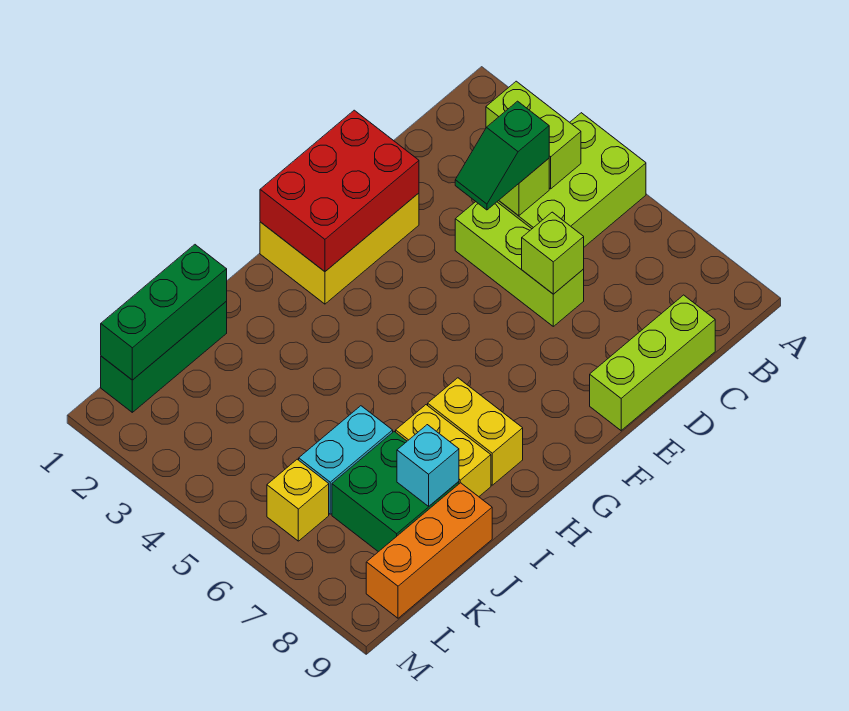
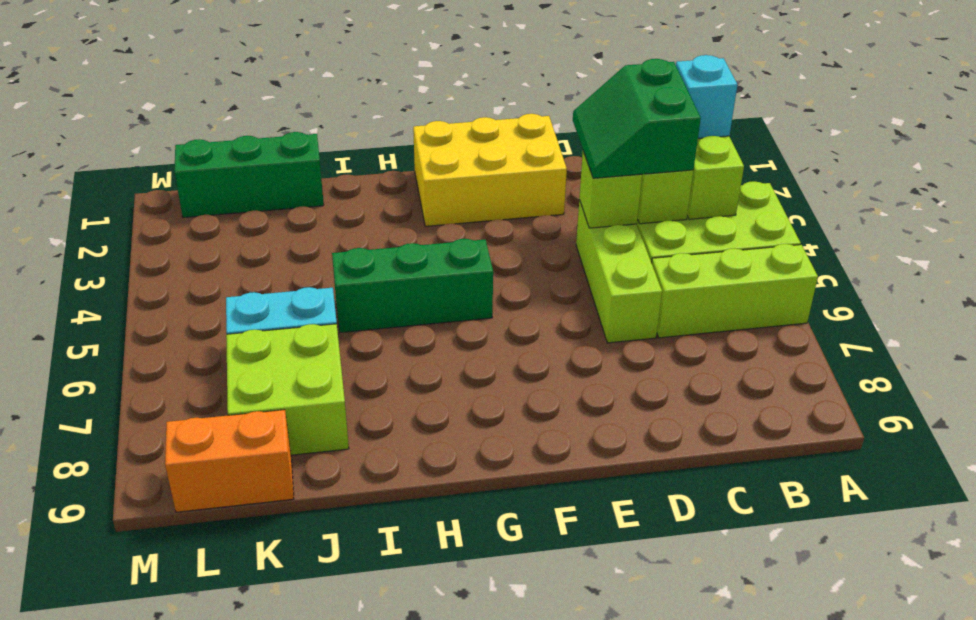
green slope C4:D4 level 3 top C -> green slope C3:D4 level 3 top C
lime brick C9:E9 level 1 -> lime brick A6:C6 level 1
lime brick D6 level 2 -> lime brick D4 level 2
red brick E1:G2 level 2 -> none
yellow brick H7:H8 level 1 -> none
yellow brick I7:I8 level 1 -> none
green brick J1:L1 level 2 -> green brick G5:I5 level 1
green brick J7:K8 level 1 -> lime brick J7:K8 level 1
cyan brick J8 level 2 -> cyan brick B3 level 3
orange brick J9:L9 level 1 -> orange brick K9:L9 level 1
yellow brick L6 level 1 -> none

